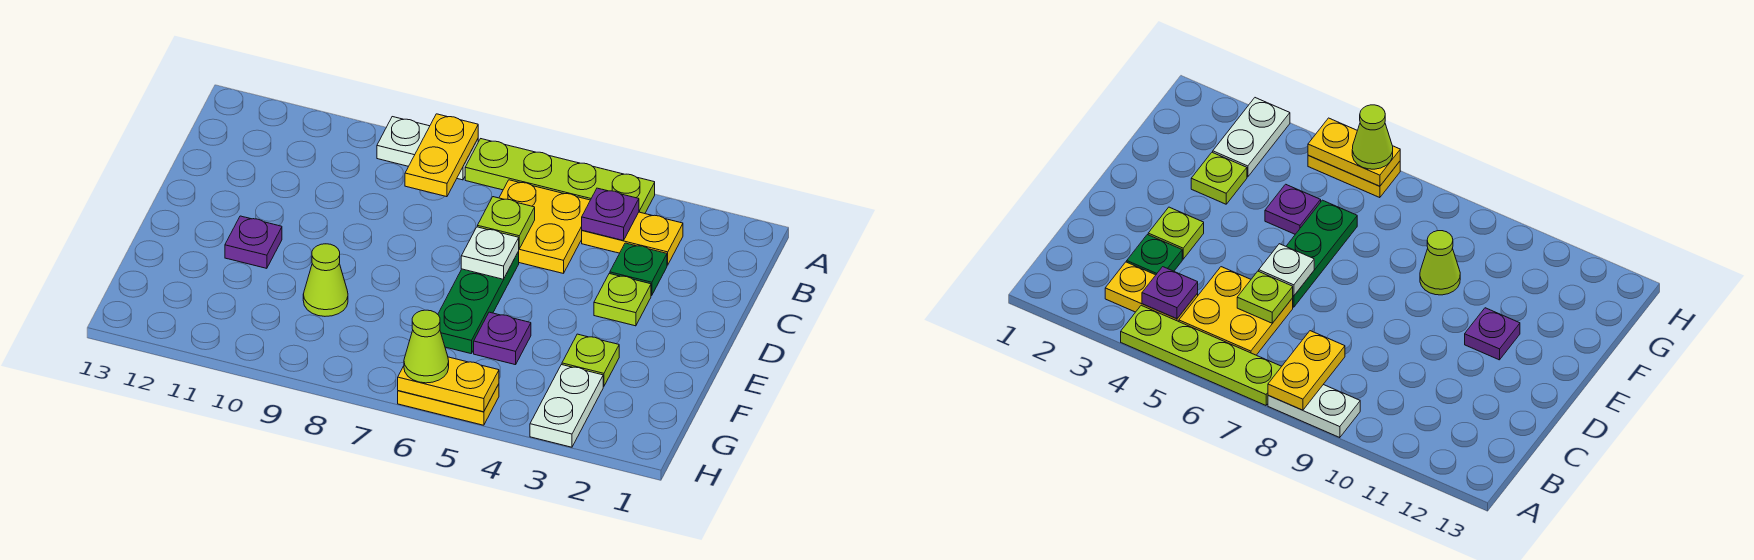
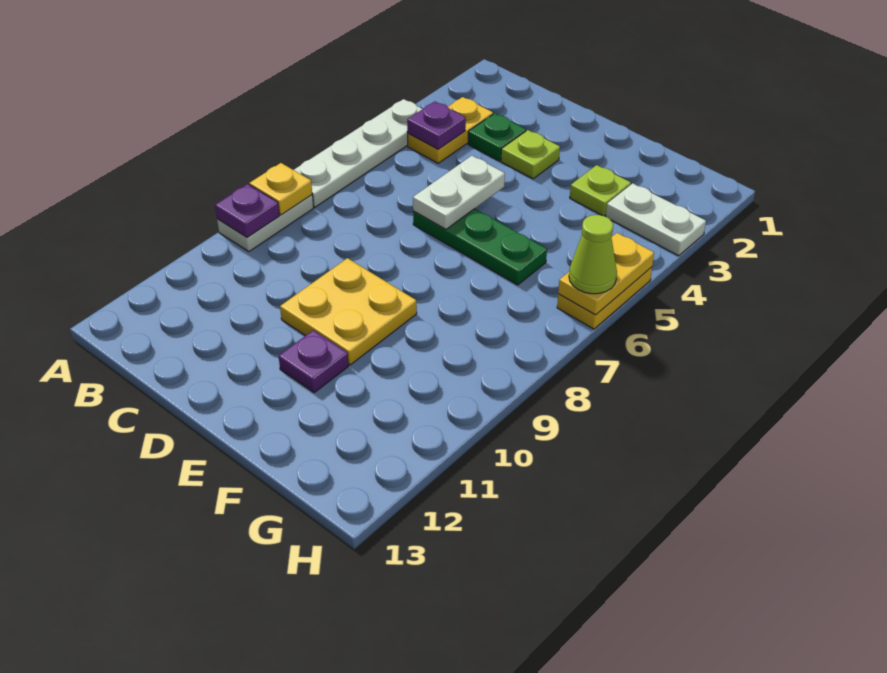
lime plate A4:A7 level 1 -> white plate A4:A7 level 1
yellow plate A8:B8 level 2 -> yellow plate A8 level 2
yellow plate B5:C6 level 1 -> yellow plate D9:E10 level 1
lime plate C6 level 2 -> none
white plate D6 level 2 -> white plate D5:D6 level 2
purple plate F5 level 1 -> purple plate A9 level 2
lime cone F9 level 1 -> none

